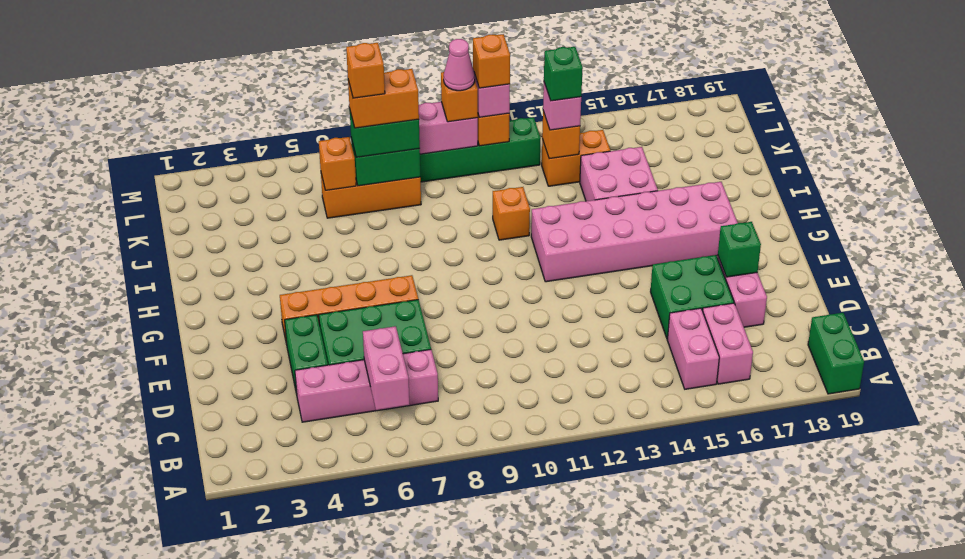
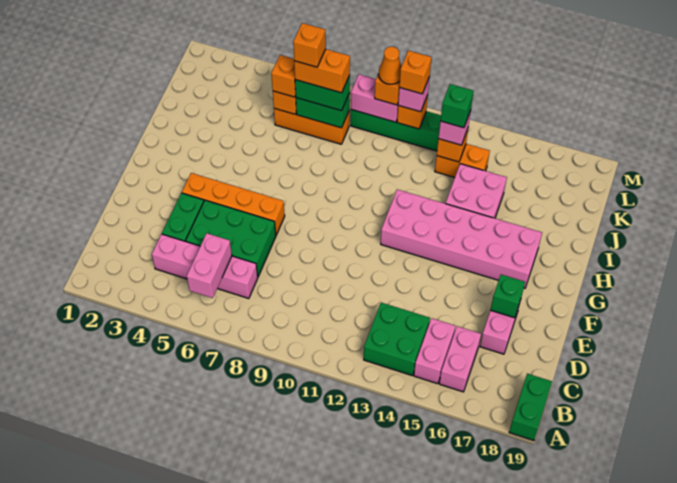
green brick D15:E16 level 1 -> green brick B13:C14 level 1
orange brick I11 level 1 -> orange brick K6 level 3
pink cone L10 level 4 -> orange cone L10 level 4

